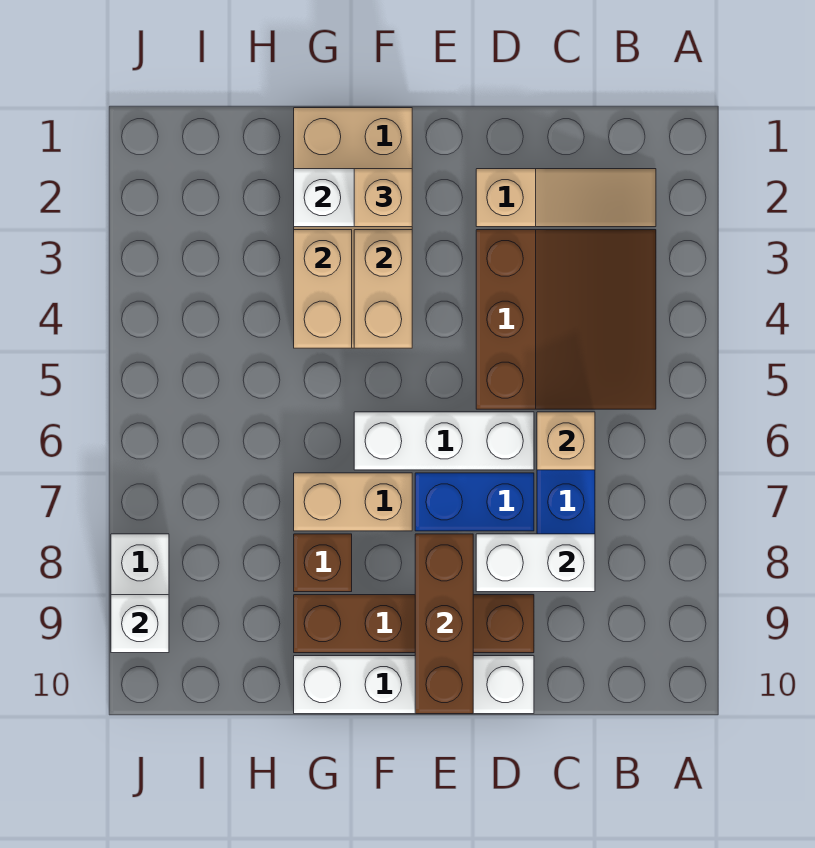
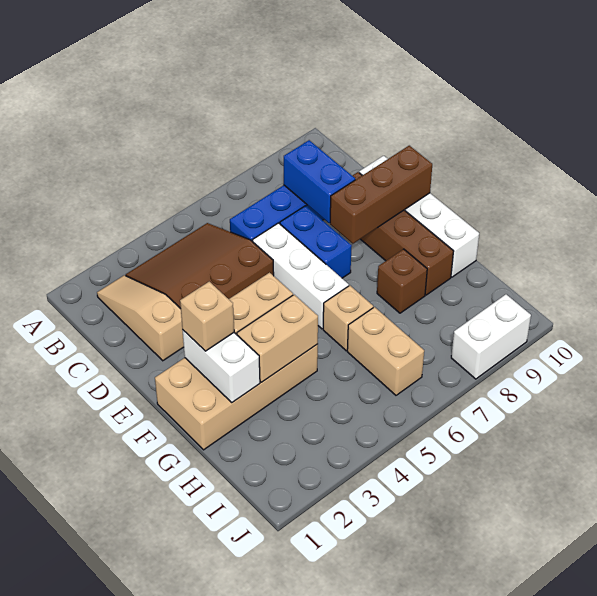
tan brick C6 level 2 -> tan brick G6 level 1
white brick C8:D8 level 2 -> blue brick C8:D8 level 2
tan brick F7:G7 level 1 -> tan brick H6:I6 level 1
white brick J9 level 2 -> none

